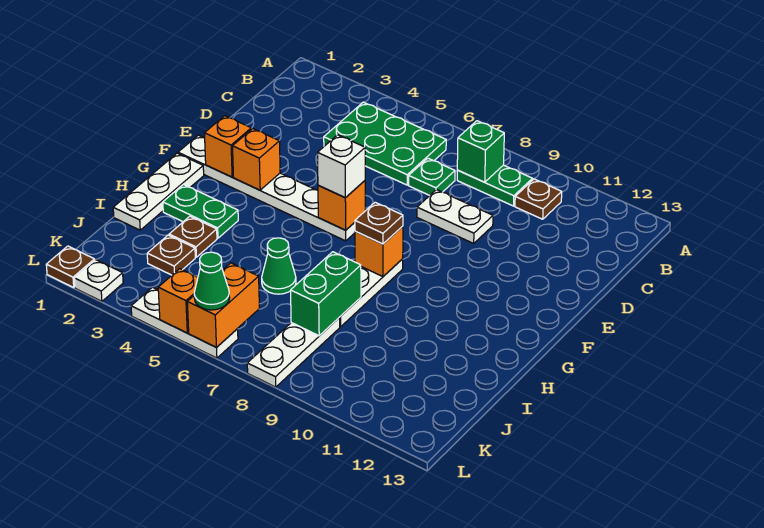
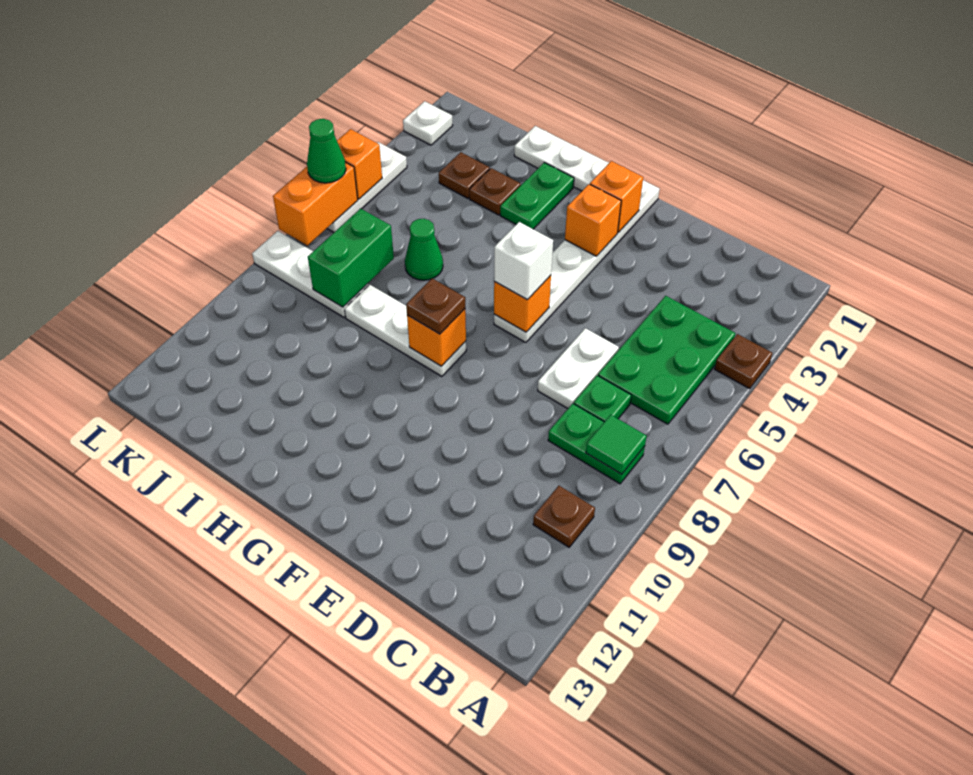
green plate B8:B9 level 1 -> green plate B8:C8 level 1
green brick B8 level 2 -> green tile B8 level 2
white plate D8:D9 level 1 -> white plate D6:D7 level 1
green brick I8:J8 level 2 -> green brick J7:J8 level 2
orange brick K6:L6 level 2 -> orange brick L6:L7 level 2
brown plate L1 level 1 -> brown plate A4 level 1

